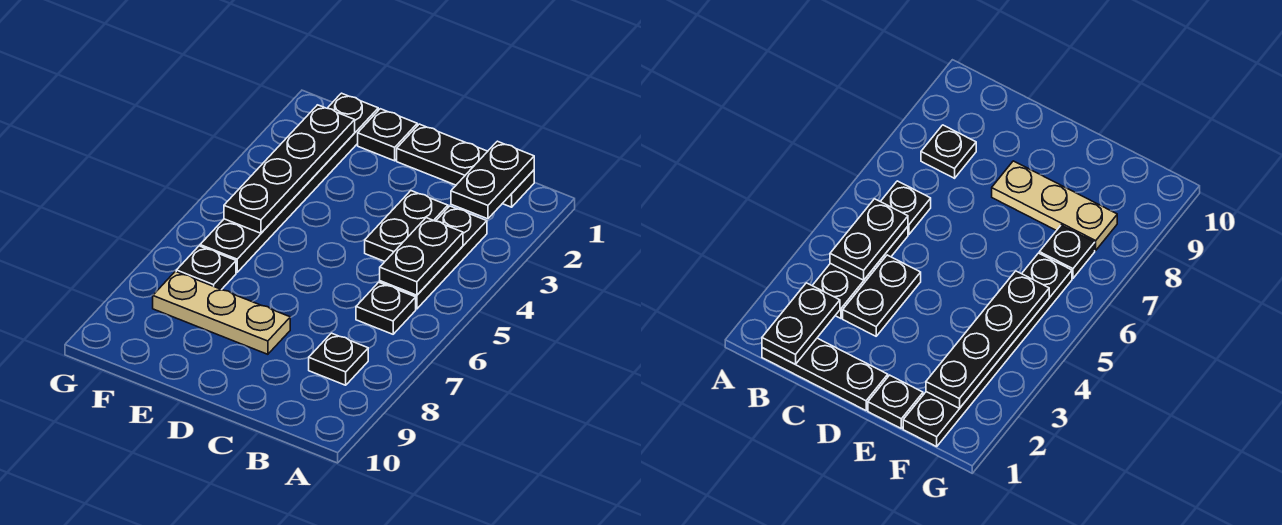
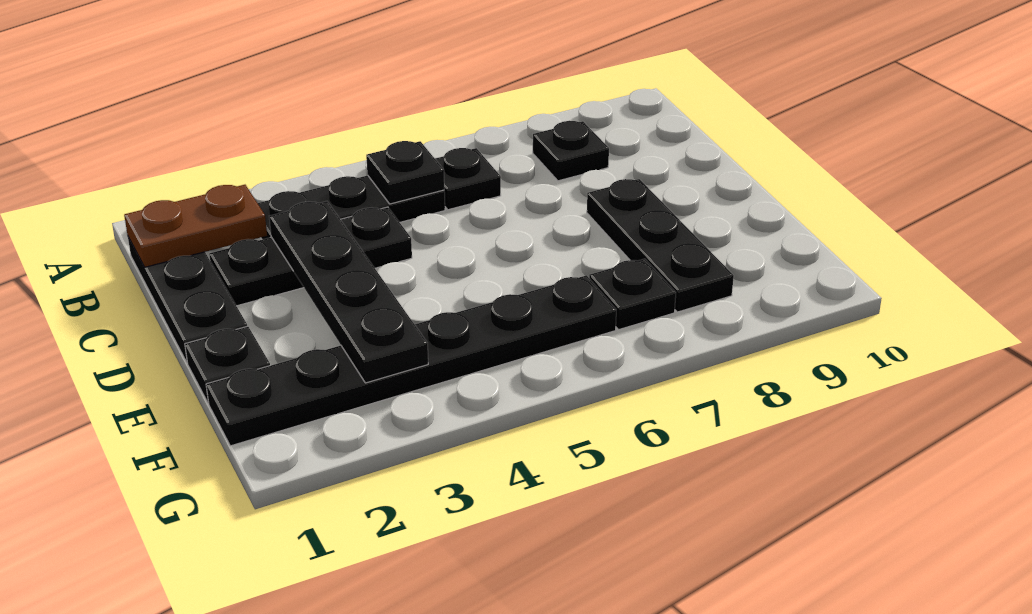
black plate B1:B2 level 2 -> brown plate B1:B2 level 2
black plate B4:B5 level 2 -> black plate B5 level 2
black plate C3:C4 level 1 -> black plate C2:C4 level 1
tan plate D8:F8 level 1 -> black plate D8:F8 level 1
black plate F2:F5 level 2 -> black plate C3:F3 level 2

